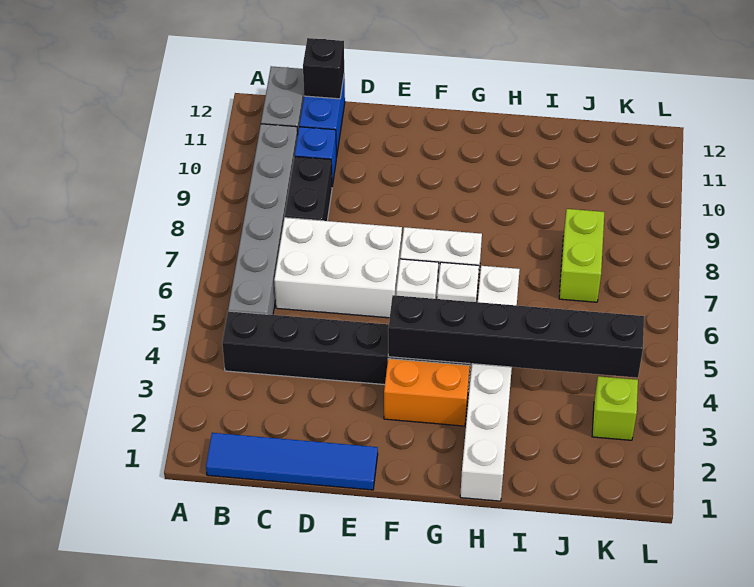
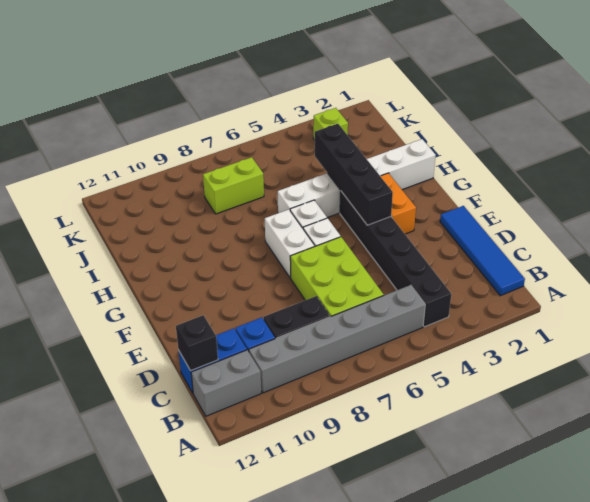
white brick C6:E7 level 1 -> lime brick C6:E7 level 1
black brick F4:K4 level 2 -> black brick F4:I4 level 2

